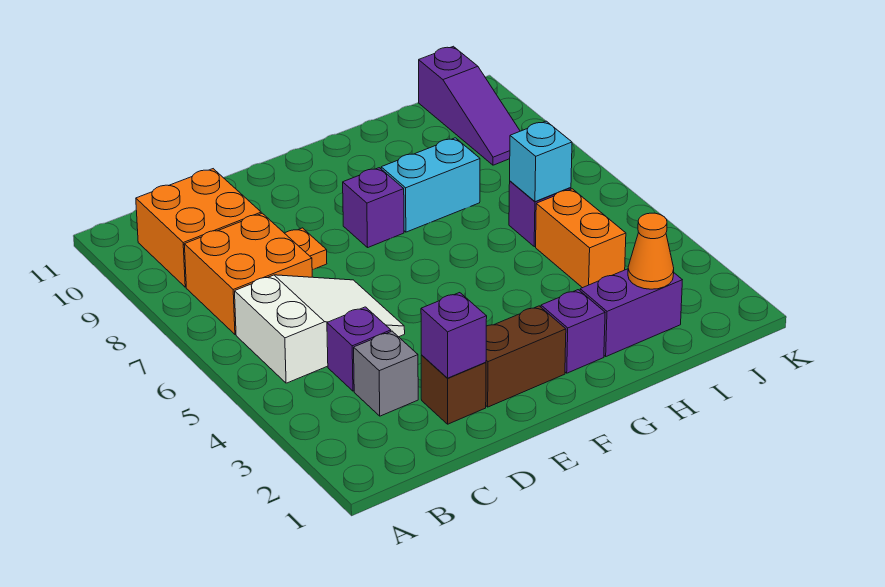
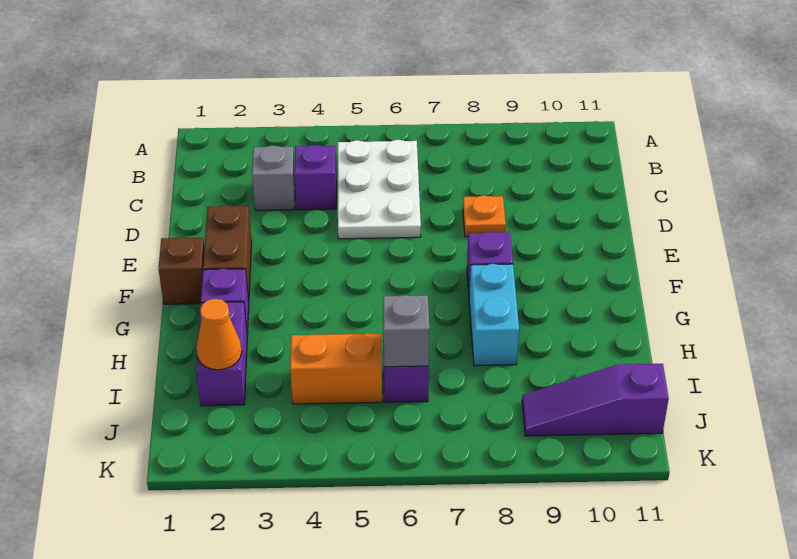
white slope B5:D6 level 1 top B -> white plate B5:D6 level 1
orange brick B7:C8 level 1 -> none
orange brick B9:C10 level 1 -> none
brown brick D2 level 1 -> brown brick F1 level 1
purple brick D2 level 2 -> none
cyan brick I6 level 2 -> grey brick I6 level 2

